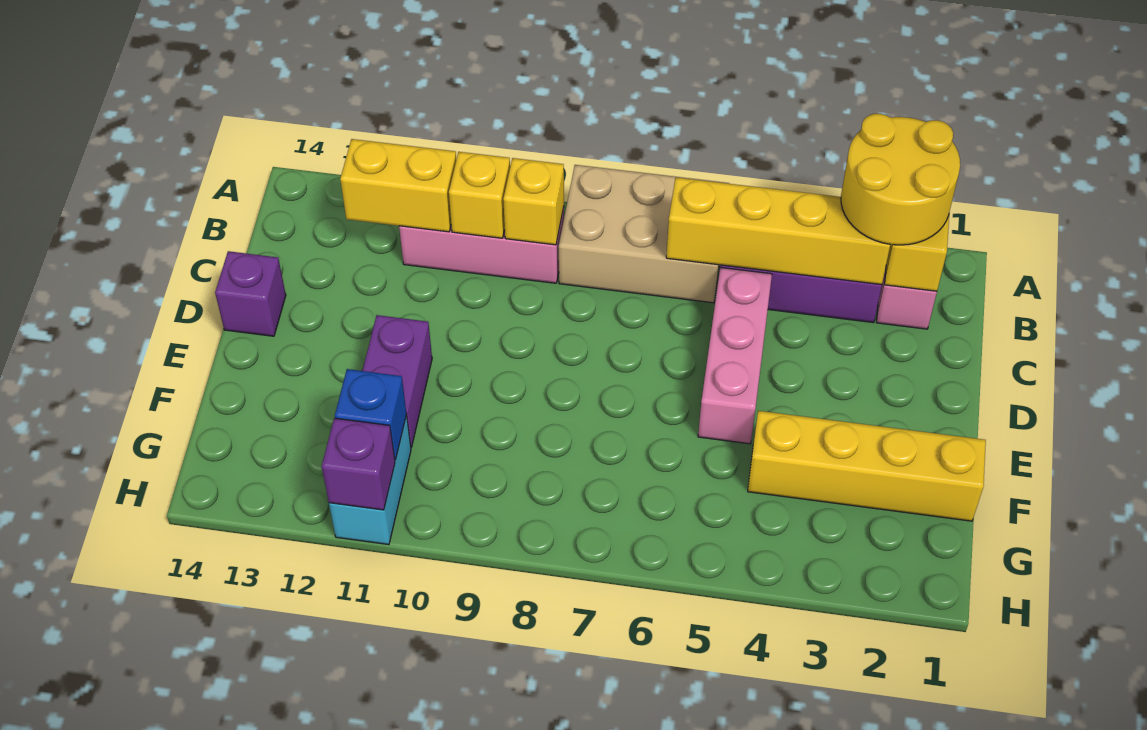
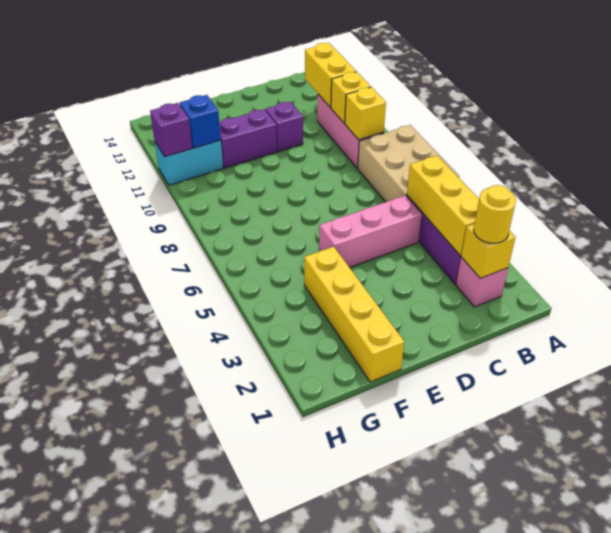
yellow round brick A2:B3 level 3 -> yellow round brick B2 level 3
yellow brick B3:B6 level 2 -> yellow brick B3:B5 level 2
purple brick D14 level 1 -> purple brick D11 level 1

